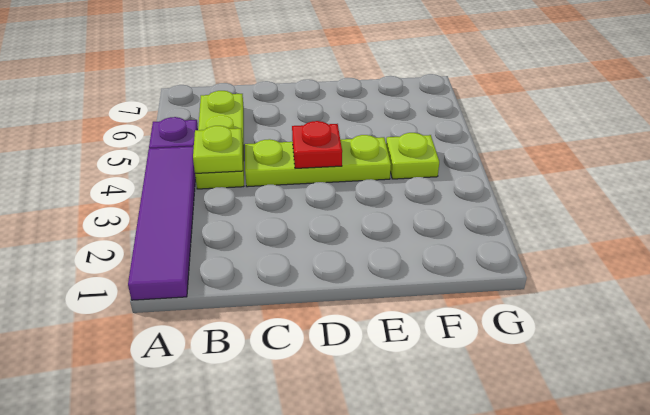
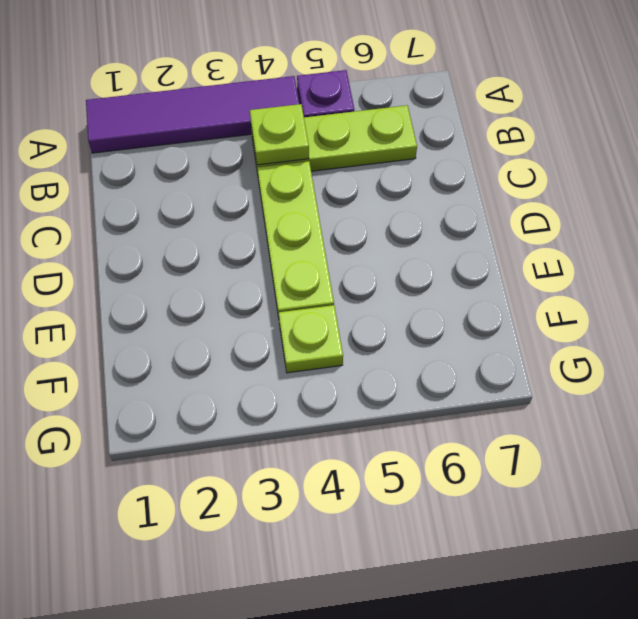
red plate D4 level 2 -> none

